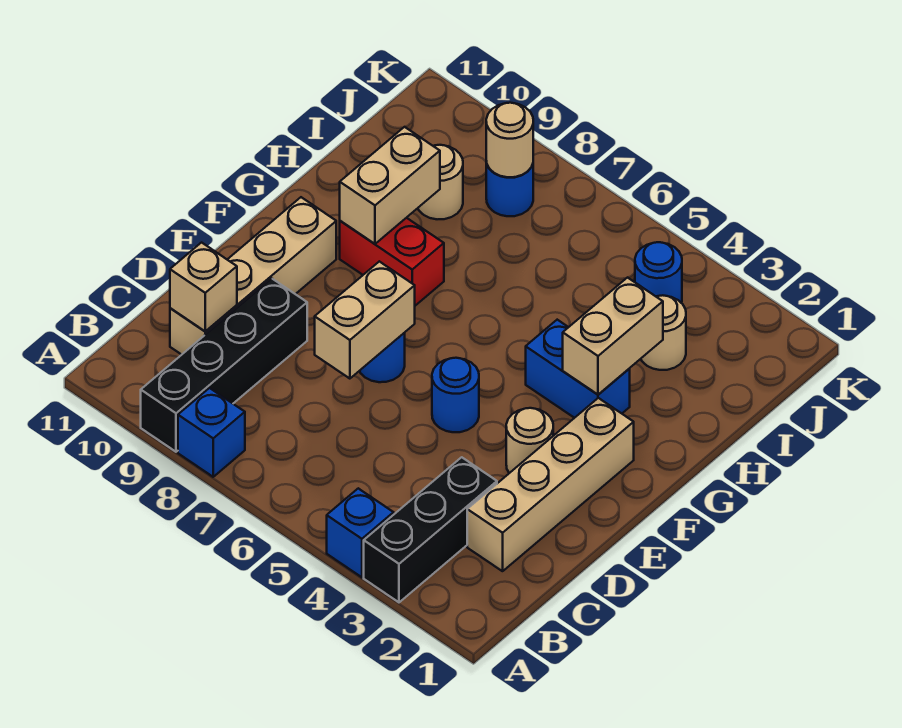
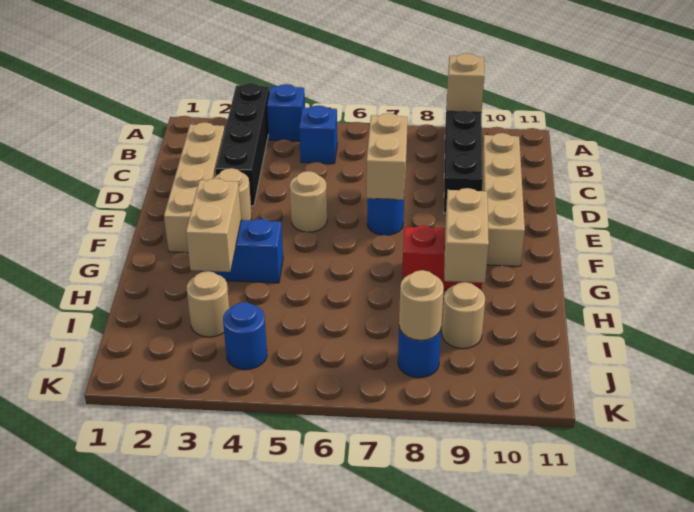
black brick A3:C3 level 1 -> black brick A3:D3 level 1
blue brick A8 level 1 -> blue brick B5 level 1
tan brick C10 level 2 -> tan brick A9 level 2
blue round brick E5 level 1 -> tan round brick E5 level 1

